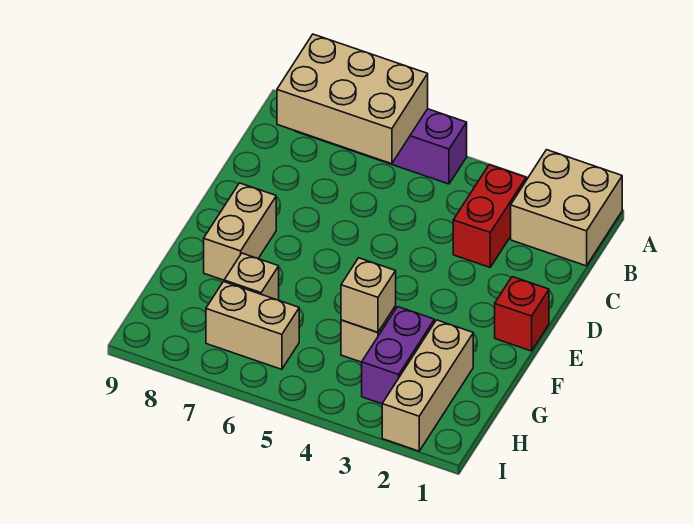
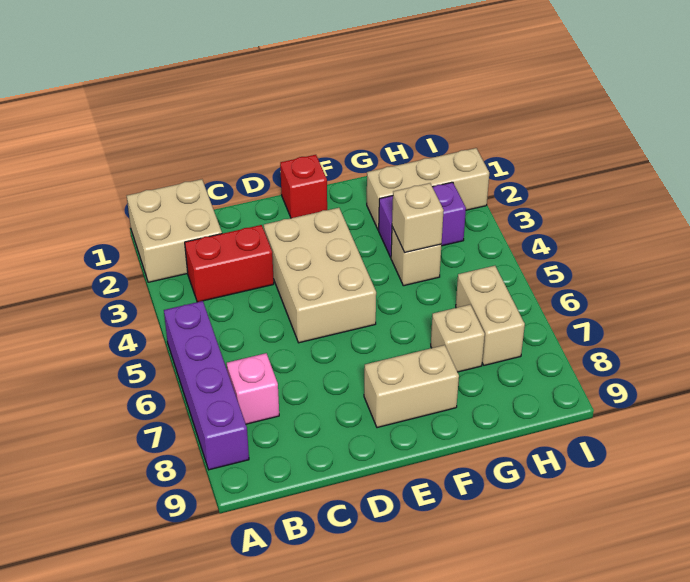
tan brick A6:B8 level 2 -> tan brick D3:E5 level 1
none -> pink brick B7 level 1

